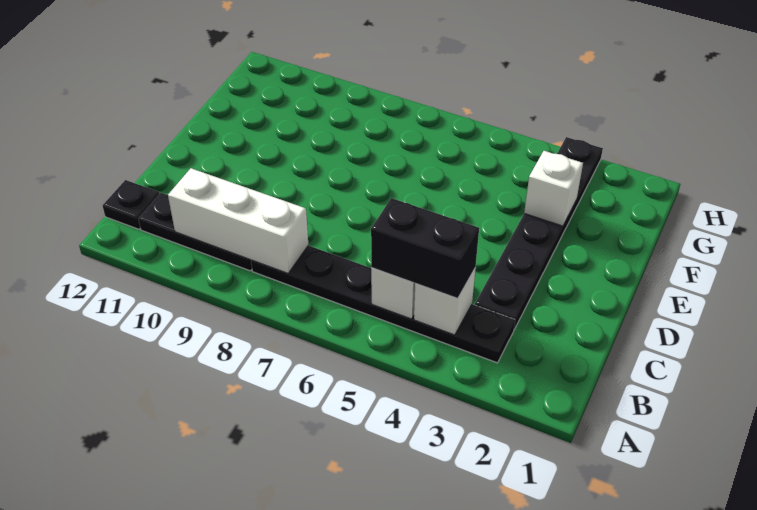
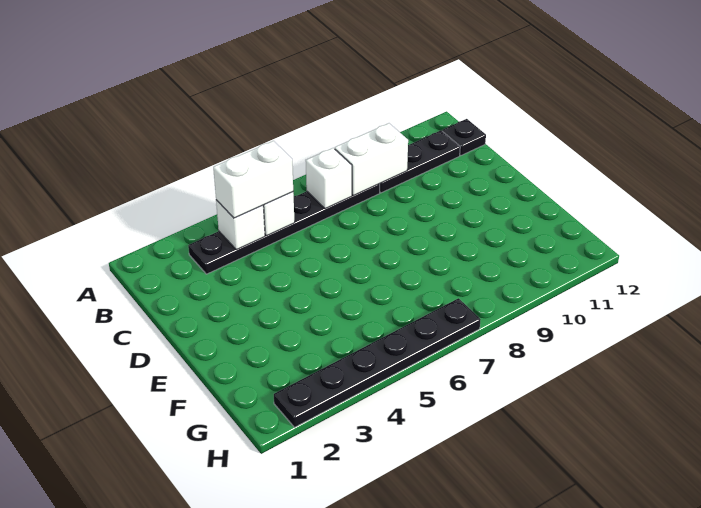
black brick B4:B5 level 3 -> white brick B4:B5 level 3
white brick B8:B10 level 2 -> white brick B8:B9 level 2
black plate C3:H3 level 1 -> black plate H2:H7 level 1
white brick F3 level 2 -> white brick B7 level 2

